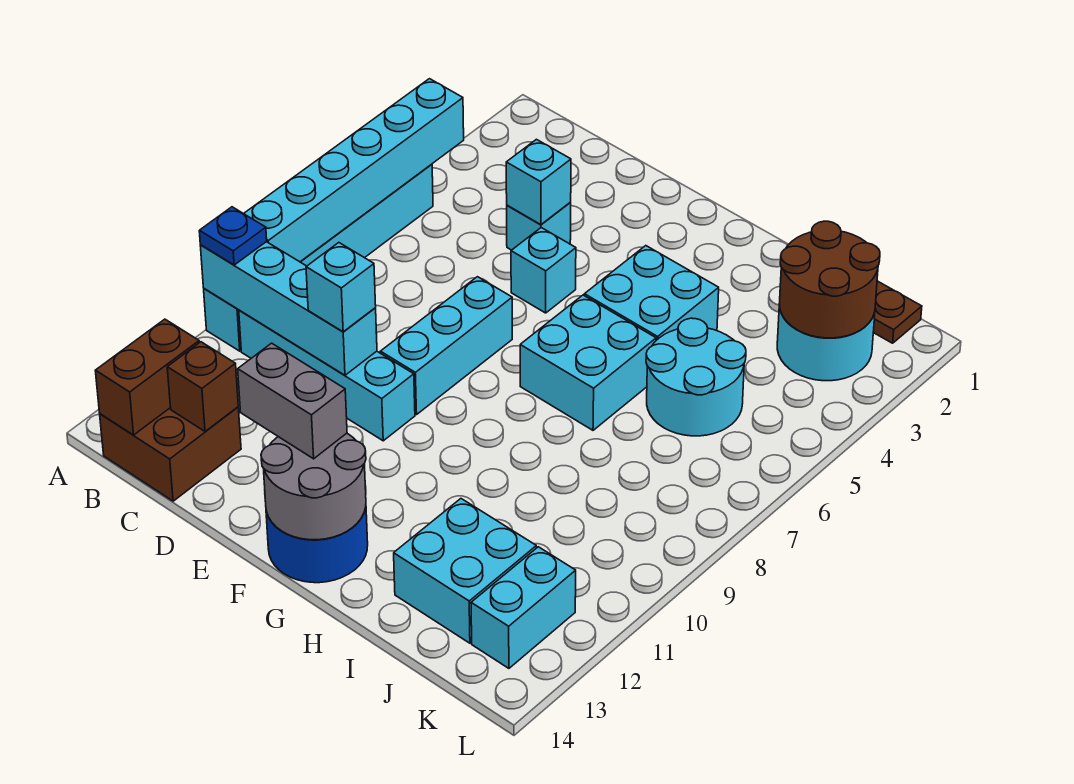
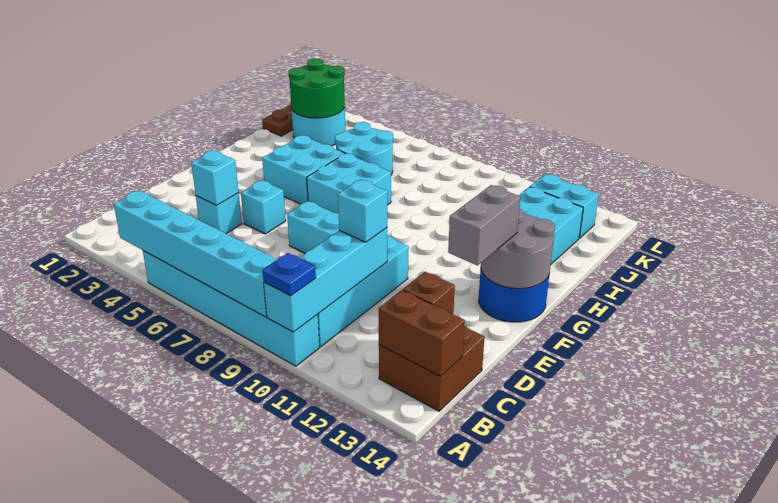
brown round brick J2:K3 level 2 -> green round brick J2:K3 level 2

